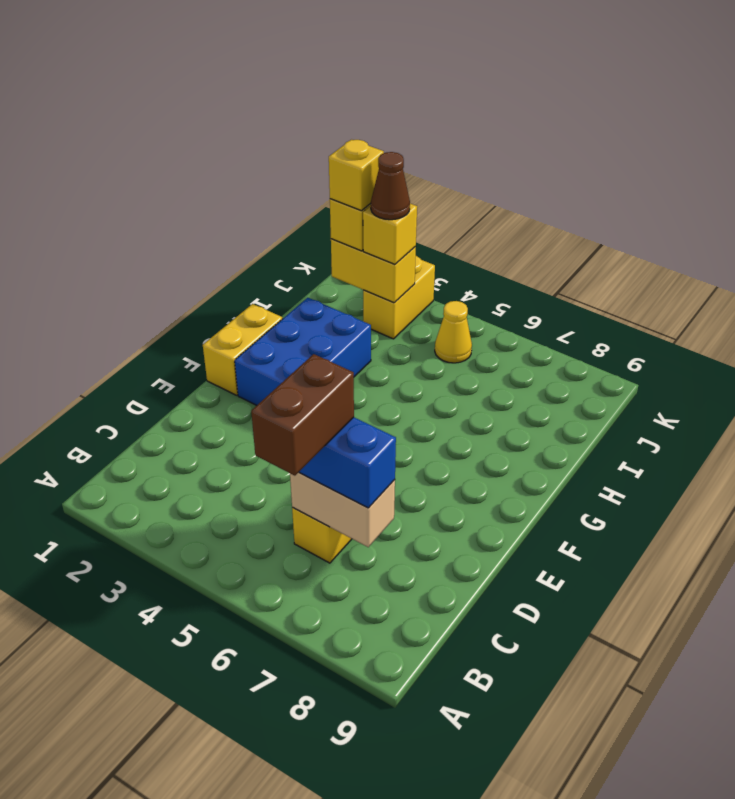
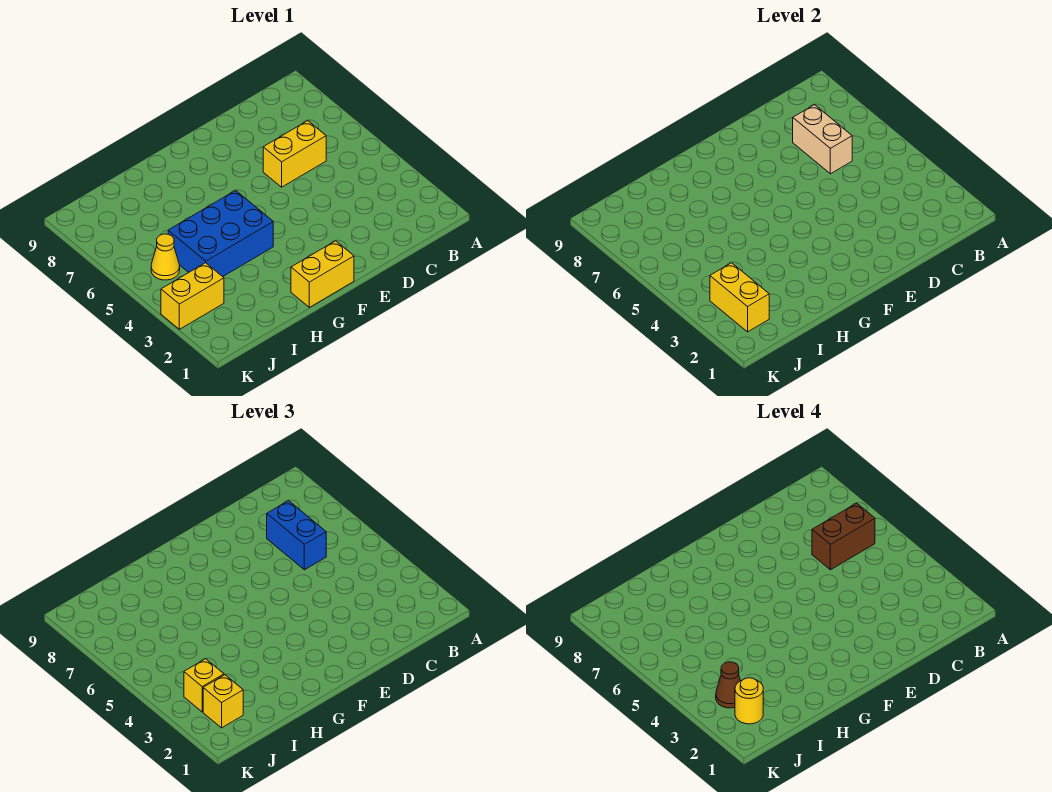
blue brick F2:H3 level 1 -> blue brick G4:I5 level 1
yellow brick J2 level 4 -> yellow round brick J2 level 4

